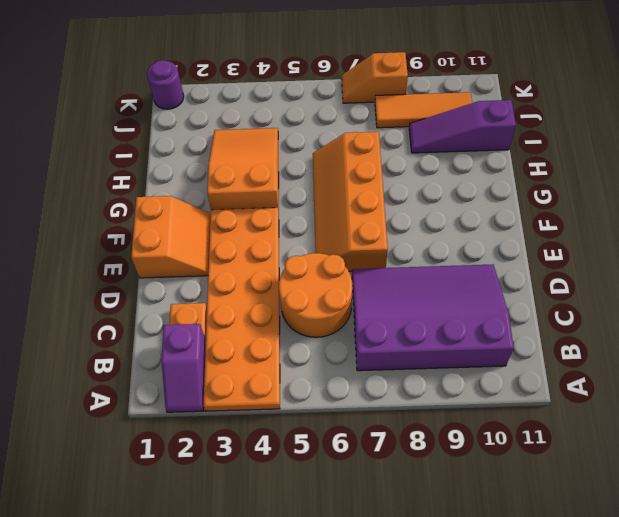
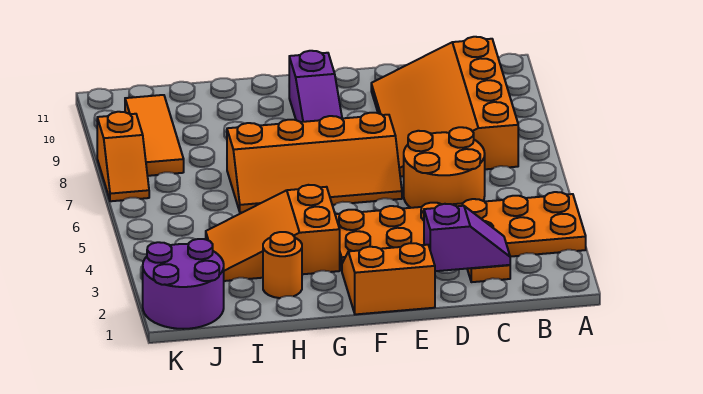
purple slope A2:B2 level 1 top B -> purple slope C2:D2 level 2 top D
purple slope B7:D10 level 1 top B -> orange slope B7:D10 level 1 top B
none -> orange round brick H2 level 1
purple slope I9:I11 level 1 top 11 -> purple slope F8:F10 level 1 top 10
purple round brick K1 level 1 -> purple round brick J1:K2 level 1

